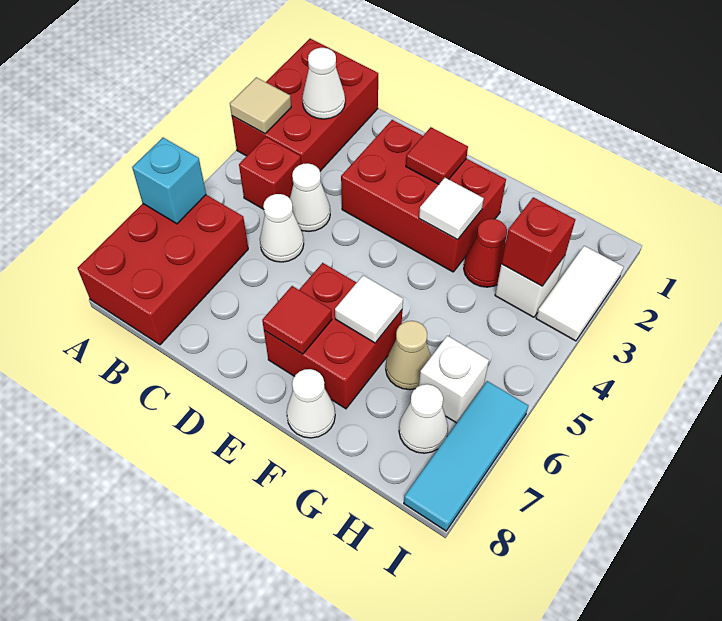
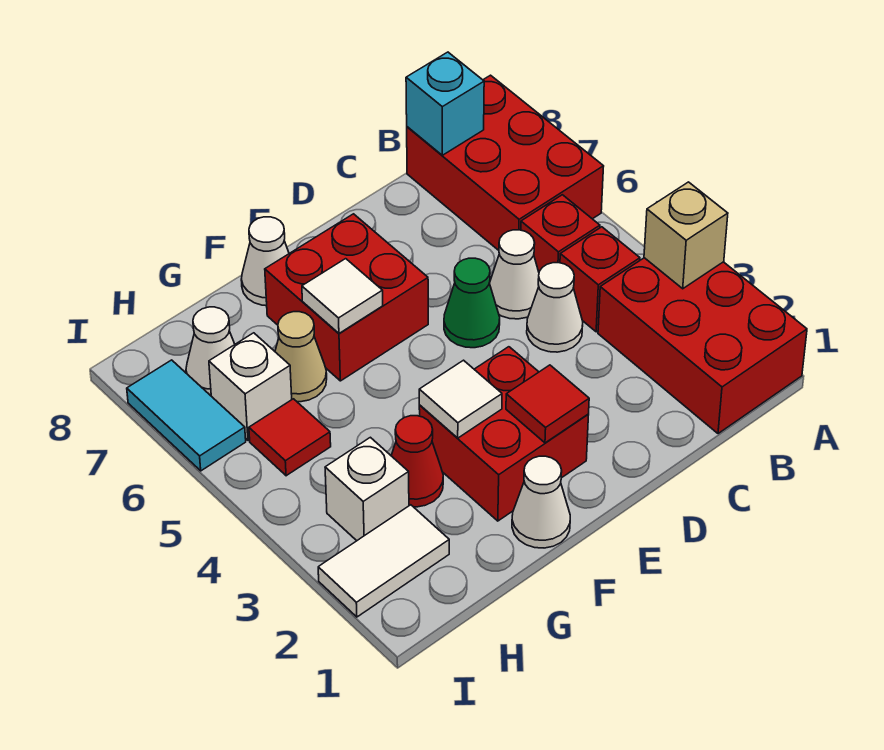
tan tile A3 level 2 -> tan brick A3 level 2
cyan brick A6 level 2 -> cyan brick B8 level 2
white cone B2 level 2 -> white cone F1 level 1
red brick D2:F3 level 1 -> red brick E2:F3 level 1
none -> green cone D5 level 1
red tile E7 level 2 -> red tile H5 level 1
red brick H3 level 2 -> red brick B5 level 1
white tile I2:I3 level 1 -> white tile H2:I2 level 1
cyan tile I6:I8 level 1 -> cyan tile I6:I7 level 1

